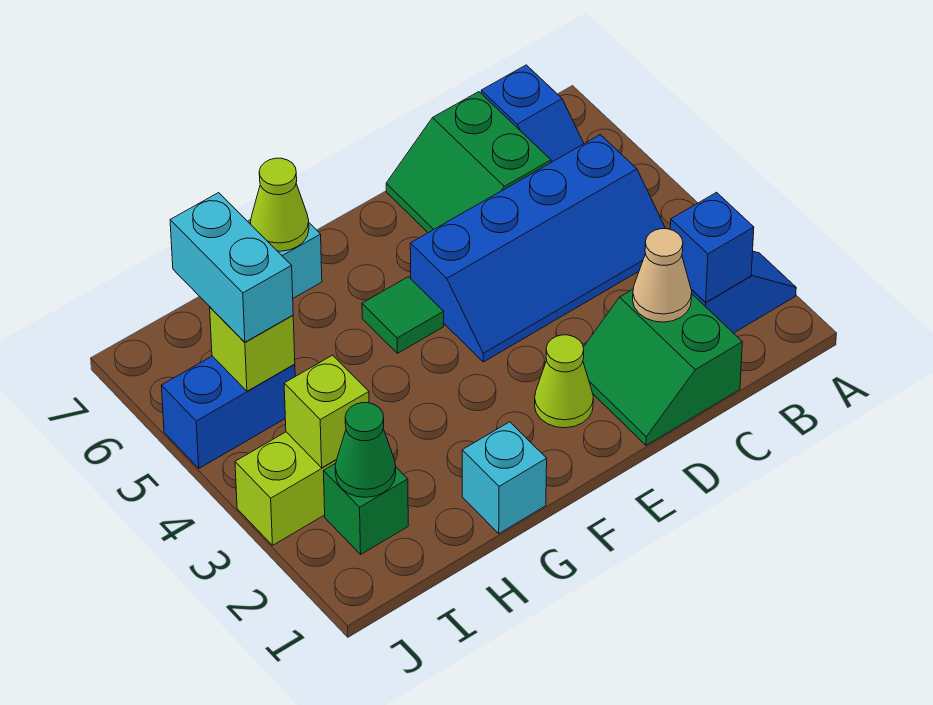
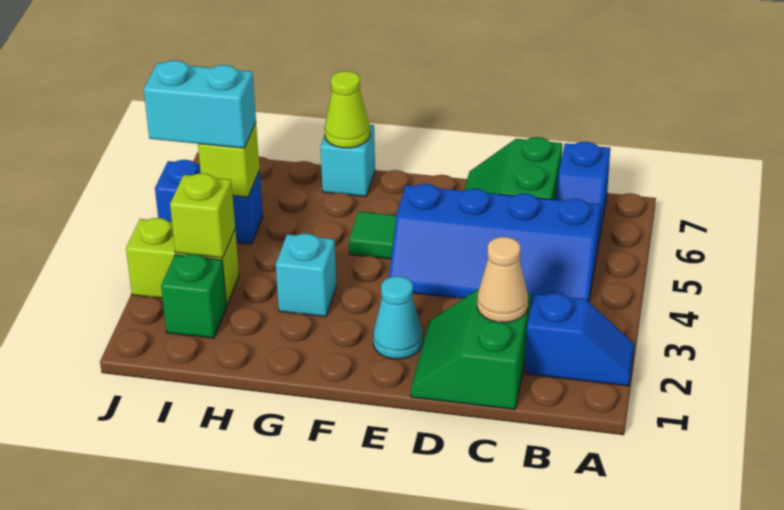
blue brick B2 level 2 -> none
lime cone E2 level 1 -> cyan cone E2 level 1
cyan brick G1 level 1 -> cyan brick G3 level 1
green cone I2 level 2 -> none
cyan brick I5:I6 level 3 -> cyan brick I5:J5 level 3

